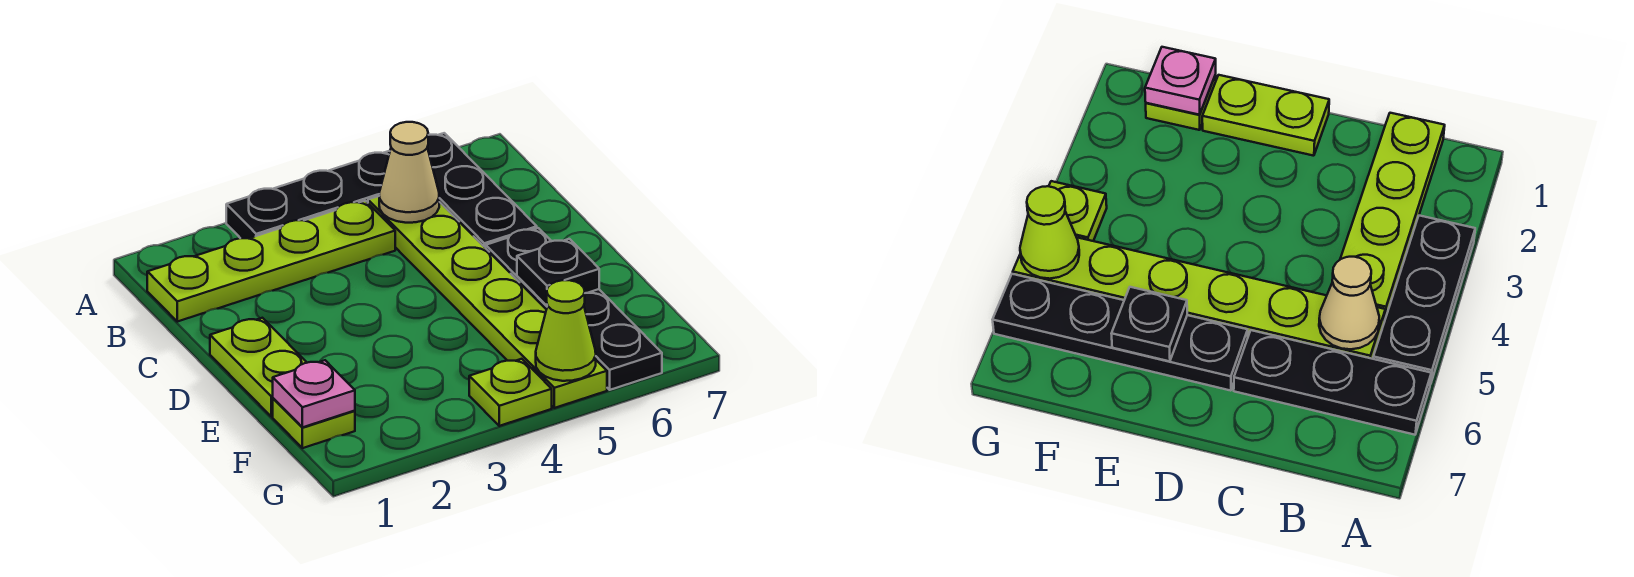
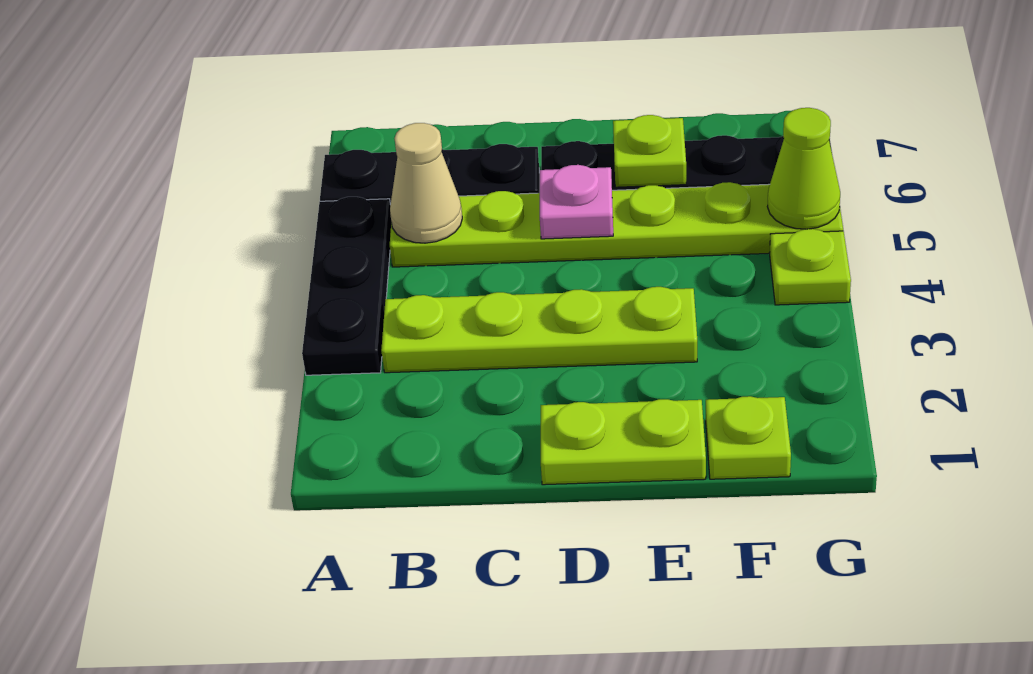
lime plate B1:B4 level 1 -> lime plate B3:E3 level 1
black plate E6 level 2 -> lime plate E6 level 2
pink plate F1 level 2 -> pink plate D5 level 2

